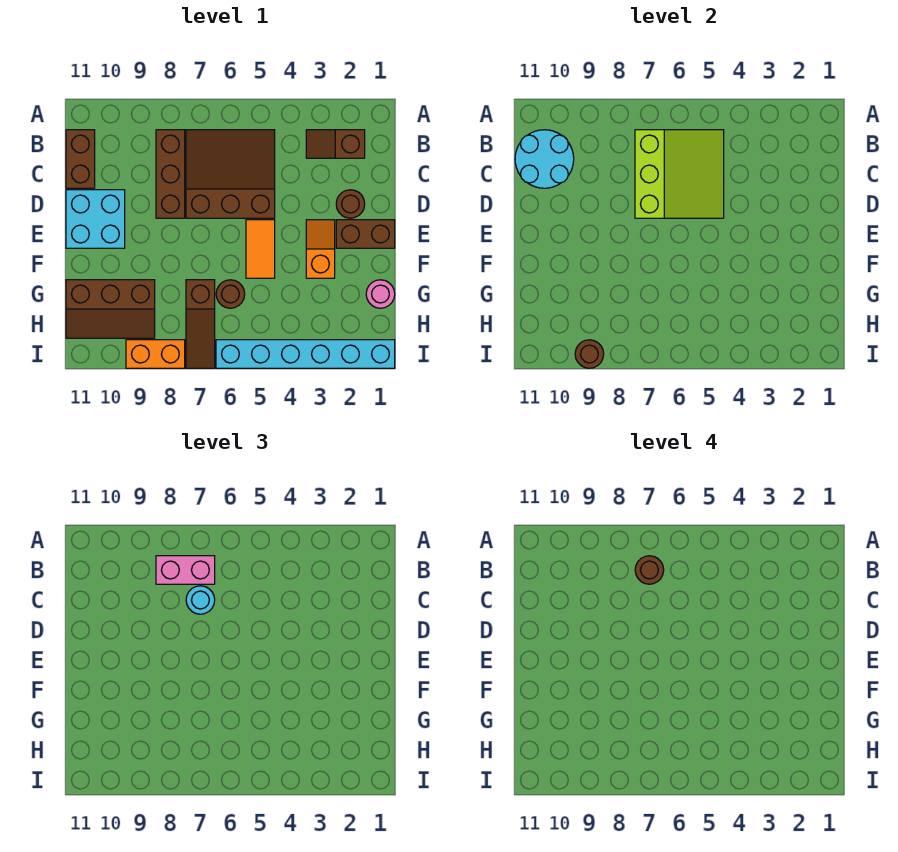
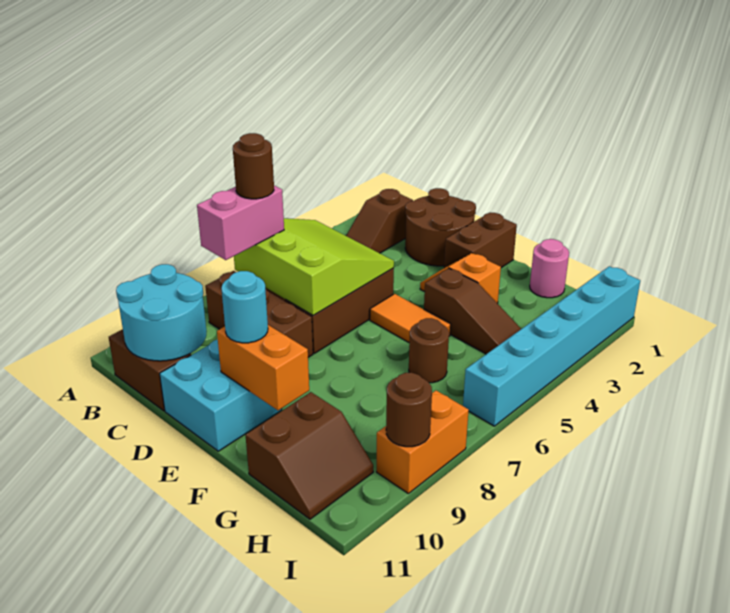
cyan round brick C7 level 3 -> cyan round brick E10 level 3
brown round brick D2 level 1 -> brown round brick C1:D2 level 1
none -> orange brick E10:F10 level 2
brown slope G7:I7 level 1 top G -> brown slope F4:H4 level 1 top F
brown slope G9:H11 level 1 top G -> brown slope G10:H11 level 1 top G

